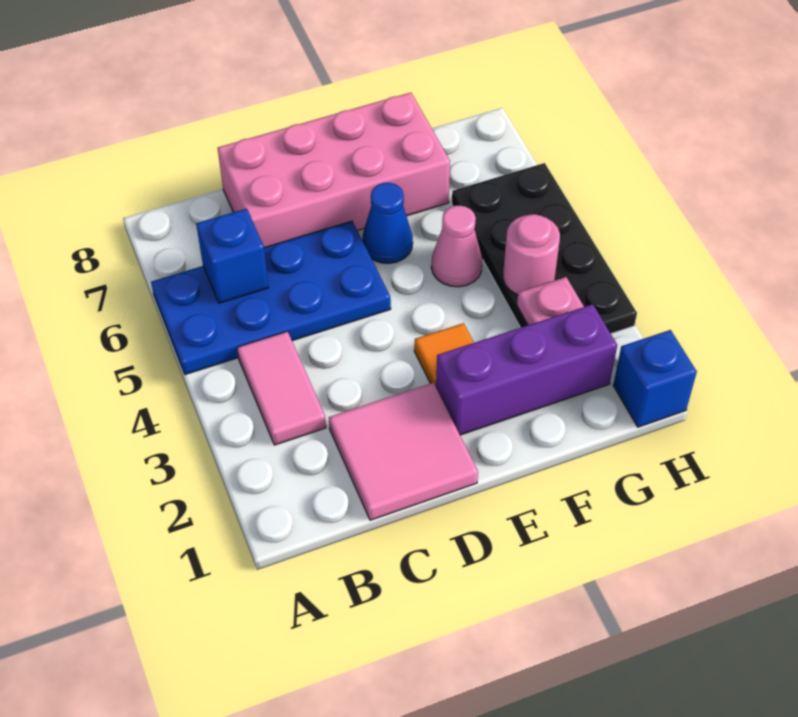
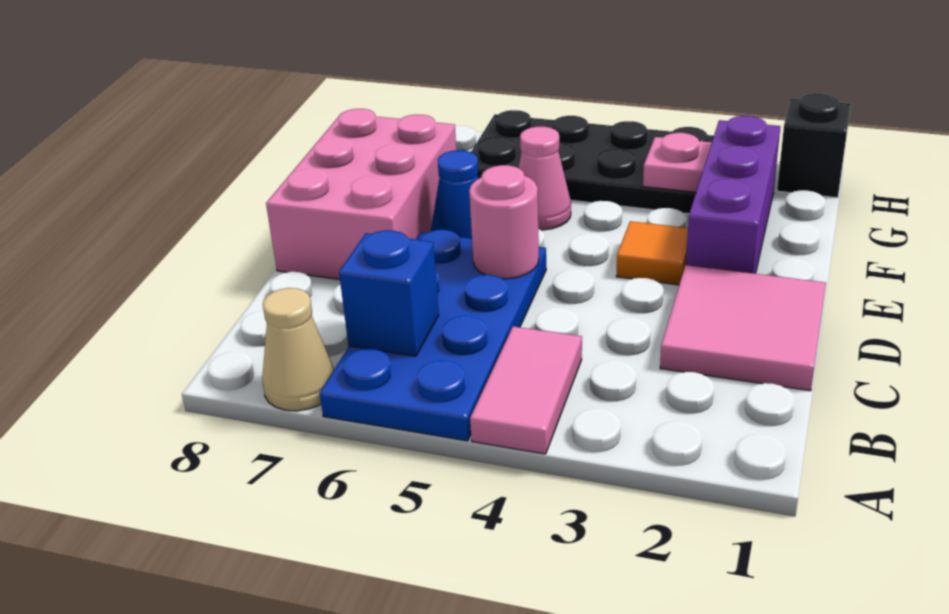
none -> tan cone A7 level 1
pink tile B3:B4 level 1 -> pink tile A4:B4 level 1
pink brick C7:F8 level 1 -> pink brick D7:F8 level 1
pink round brick G4 level 2 -> pink round brick D5 level 2
blue brick H1 level 1 -> black brick H1 level 1

